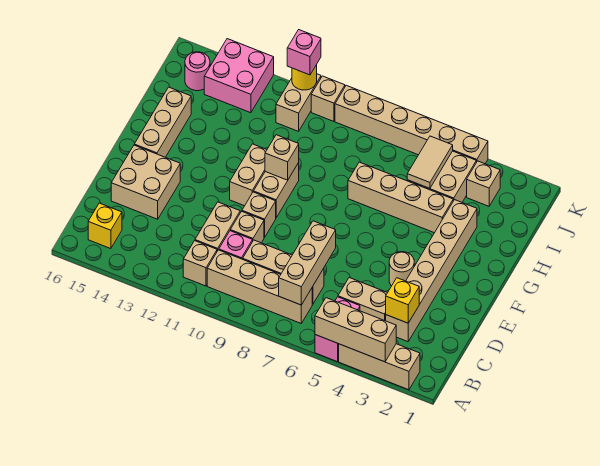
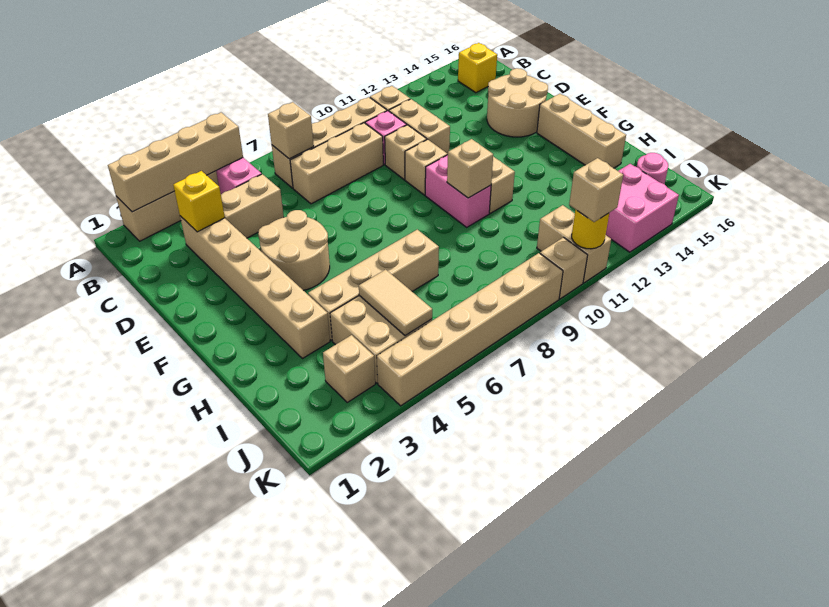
tan brick A3:A5 level 2 -> tan brick A2:A5 level 2
tan brick B7:D7 level 2 -> tan brick B7 level 2
tan brick D14:E15 level 1 -> tan round brick D14:E15 level 1
tan round brick E4 level 1 -> tan round brick E4:F5 level 1
tan brick F10:G10 level 1 -> pink brick F10:G10 level 1
pink brick K11 level 3 -> tan brick K11 level 3

